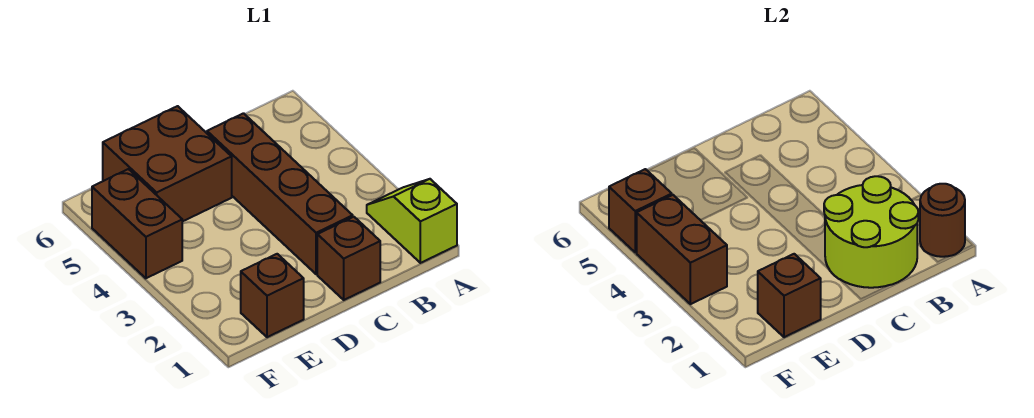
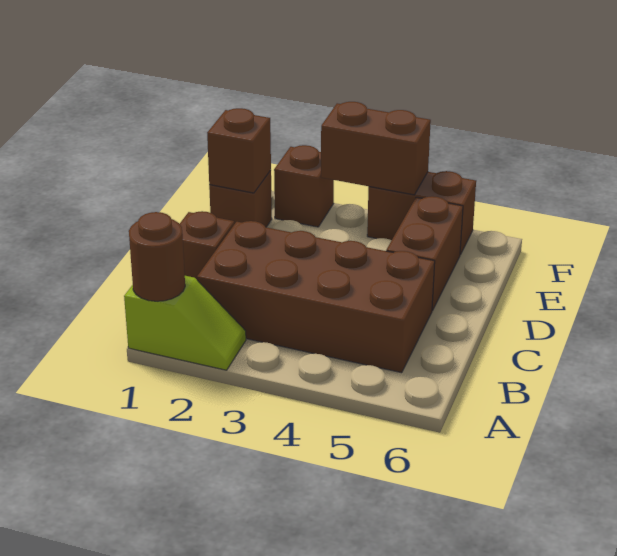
lime round brick B1:C2 level 2 -> none
brown brick C2:C5 level 1 -> brown brick B2:C5 level 1
brown brick D5:E6 level 1 -> brown brick D5:E5 level 1
brown brick F5 level 2 -> brown brick F2 level 1

